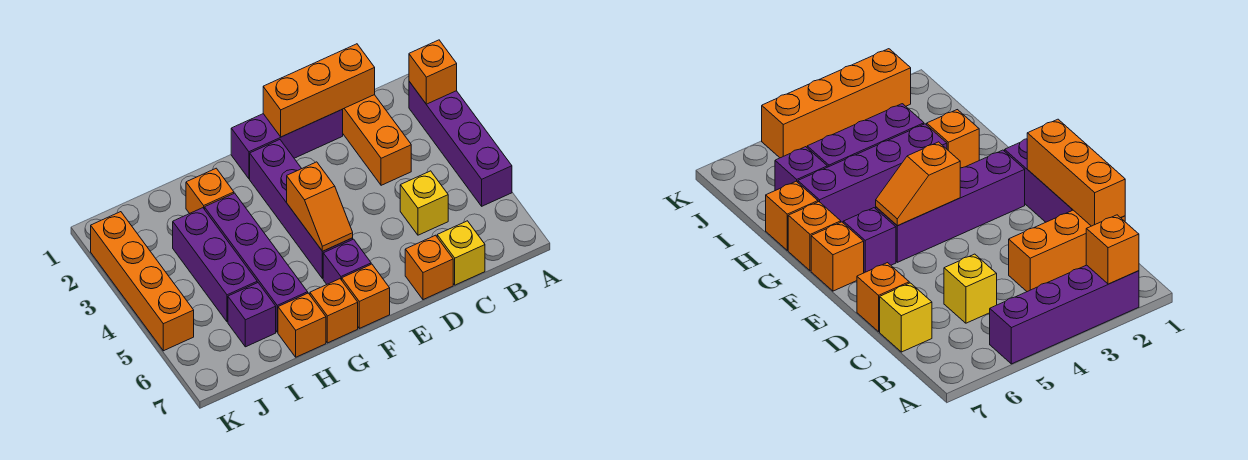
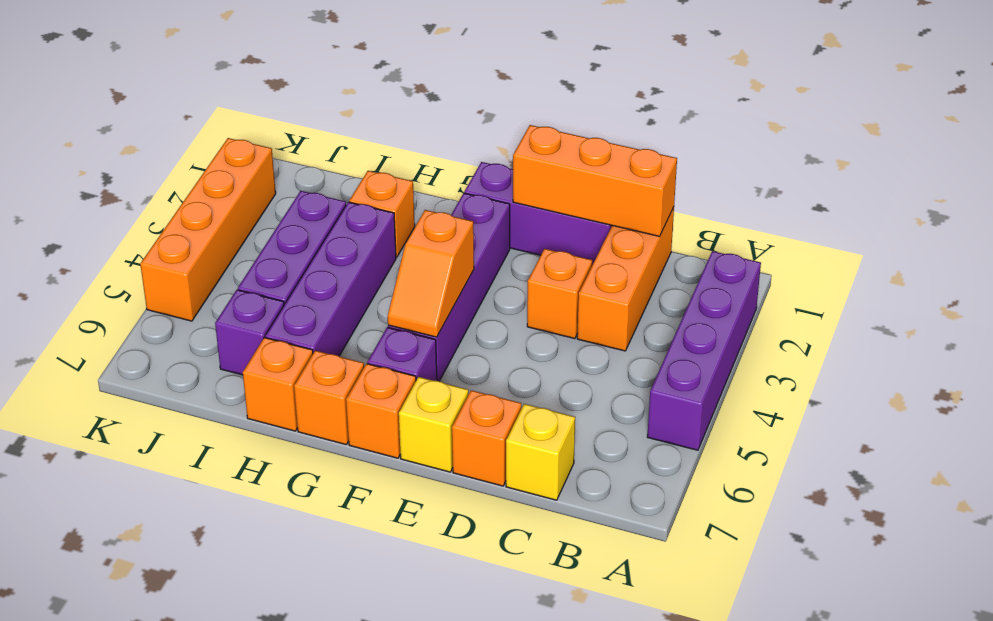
orange brick A2 level 2 -> orange brick D3 level 1
yellow brick C5 level 1 -> yellow brick E7 level 1

